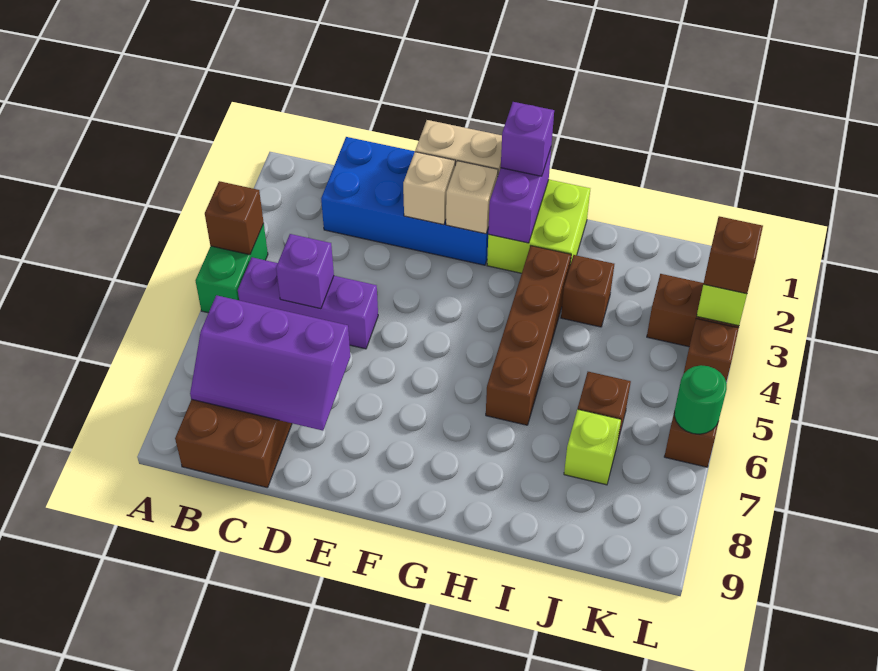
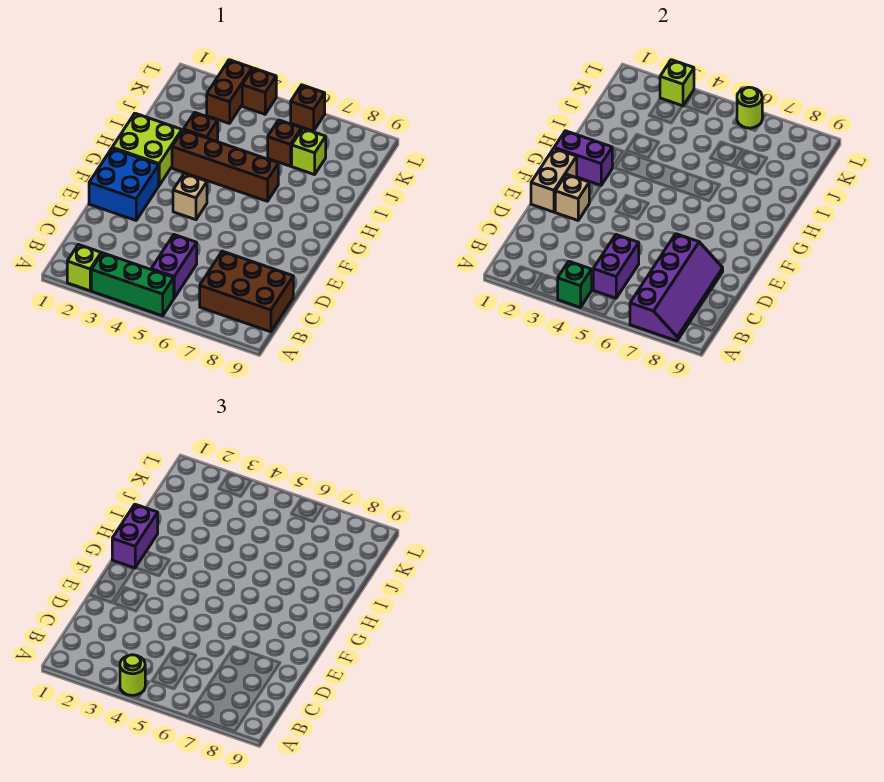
none -> lime brick A2 level 1
green brick A4:A5 level 1 -> green brick A3:A5 level 1
brown brick A4 level 2 -> green brick A4 level 2
none -> lime round brick A4 level 3
purple brick B5:D5 level 1 -> purple brick B5:C5 level 1
purple slope B7:D8 level 2 top 7 -> purple slope A7:D8 level 2 top 7
blue brick C1:F2 level 1 -> blue brick E1:F2 level 1
purple brick C5 level 2 -> purple brick B5:C5 level 2
tan brick F2 level 2 -> tan brick F4 level 1
purple brick G1 level 3 -> purple brick G1:H1 level 3
brown brick L3 level 3 -> none
green round brick L6 level 2 -> lime round brick L6 level 2

